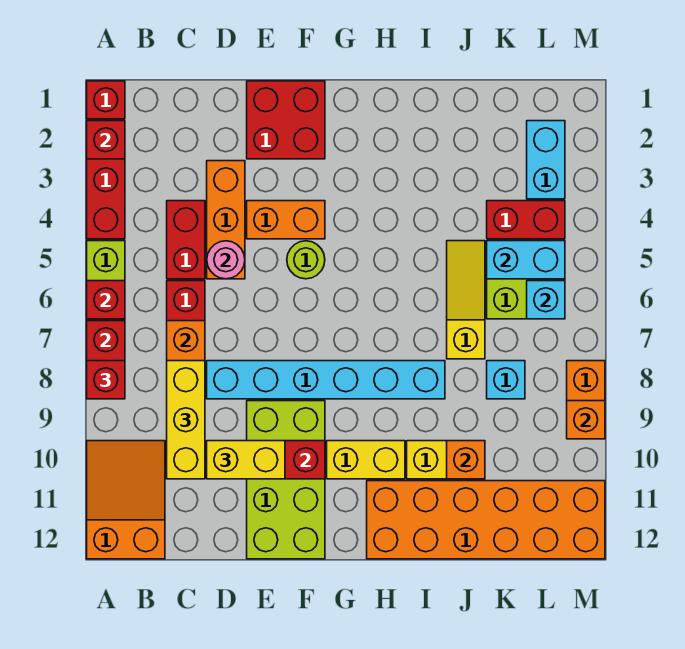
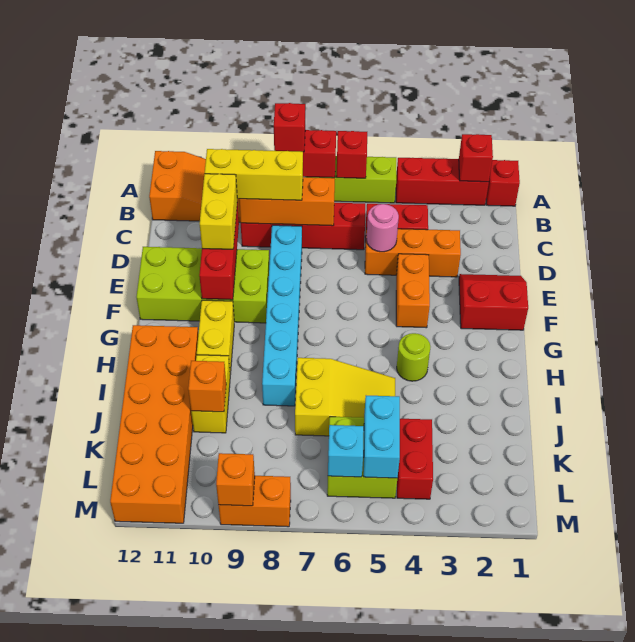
red brick E1:F2 level 1 -> red slope E1:F2 level 1 top F
lime round brick F5 level 1 -> lime round brick H4 level 1
yellow slope J5:J7 level 1 top 7 -> yellow slope I5:J7 level 1 top 7
cyan brick K8 level 1 -> none
cyan brick L2:L3 level 1 -> none

